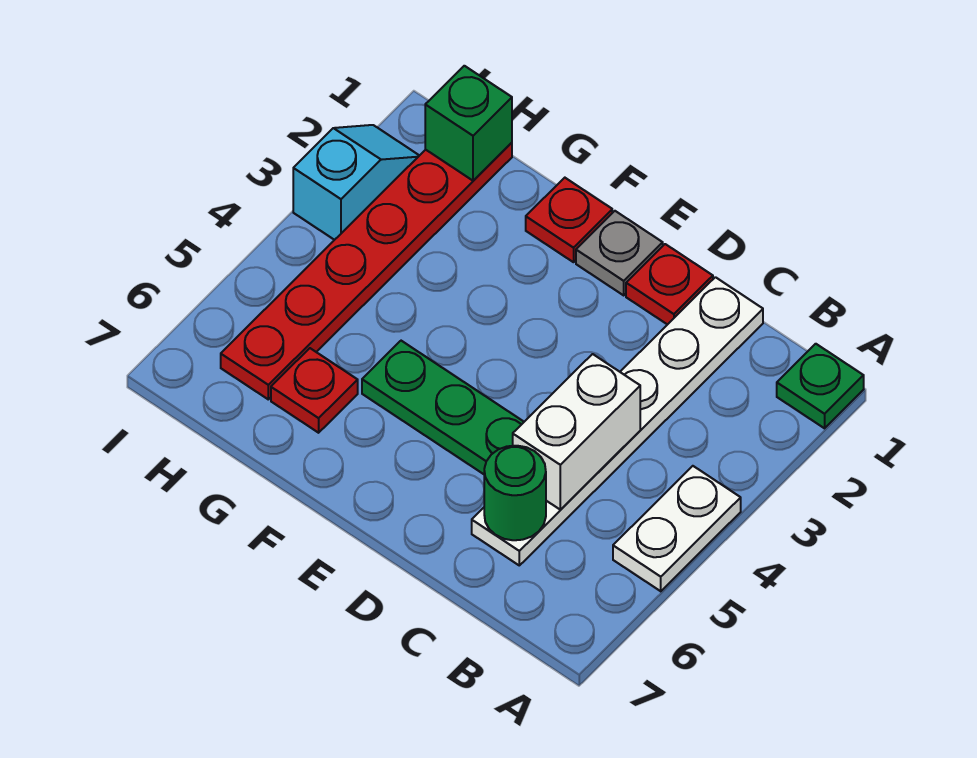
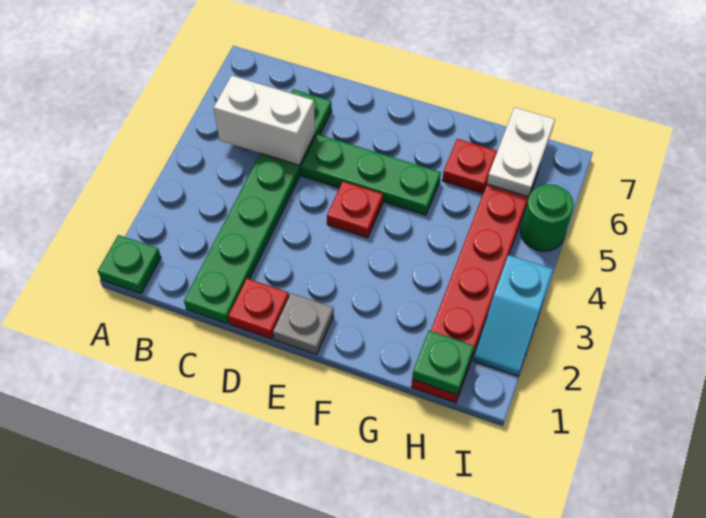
white plate A4:A5 level 1 -> white plate H6:H7 level 2
white plate C1:C6 level 1 -> green plate C1:C6 level 1
white brick C4:C5 level 2 -> white brick B5:C5 level 2
green round brick C6 level 2 -> green round brick I5 level 1
red plate F1 level 1 -> red plate E4 level 1
green brick H1 level 2 -> green plate H1 level 2

